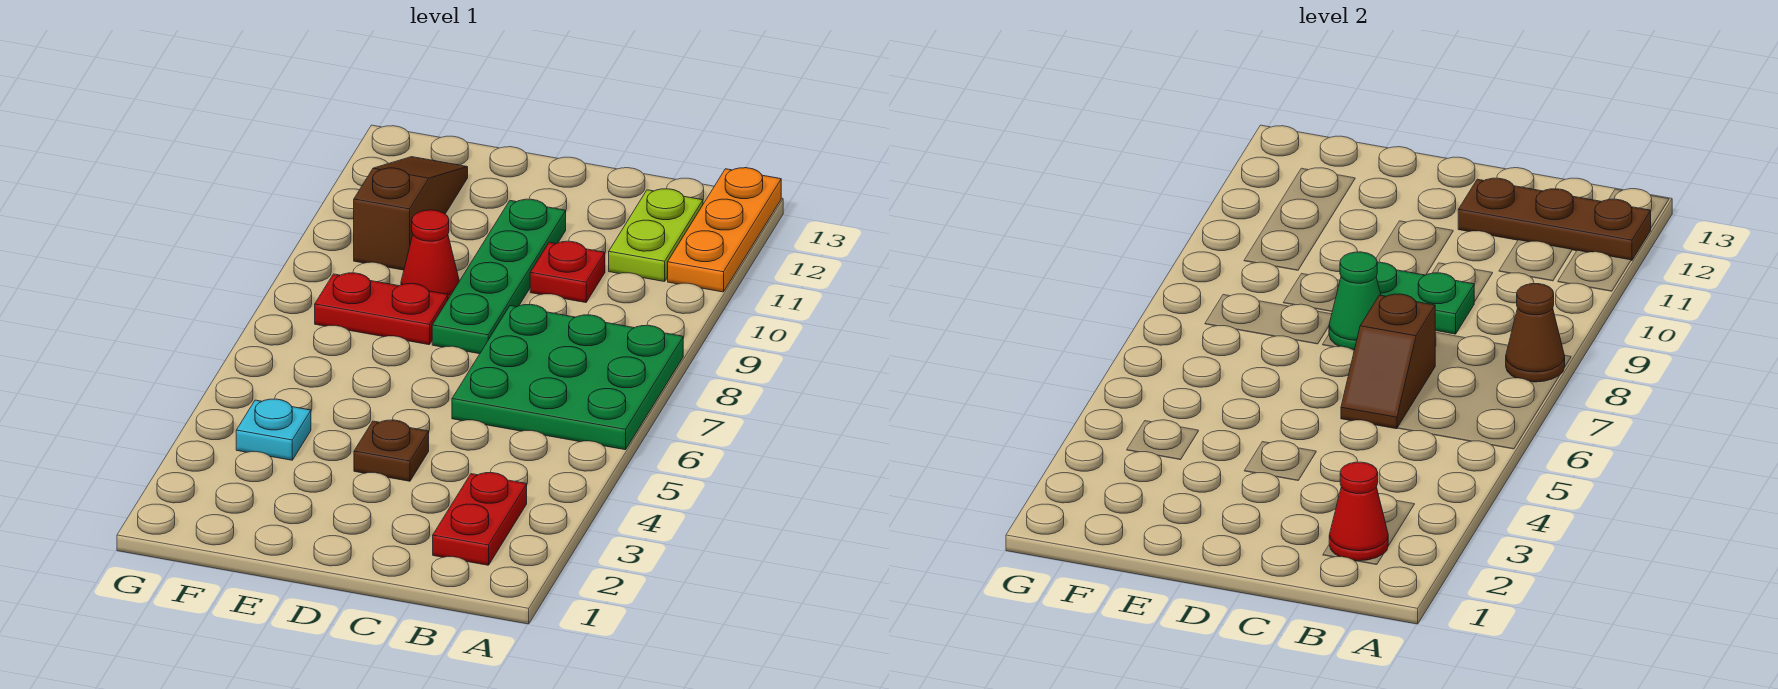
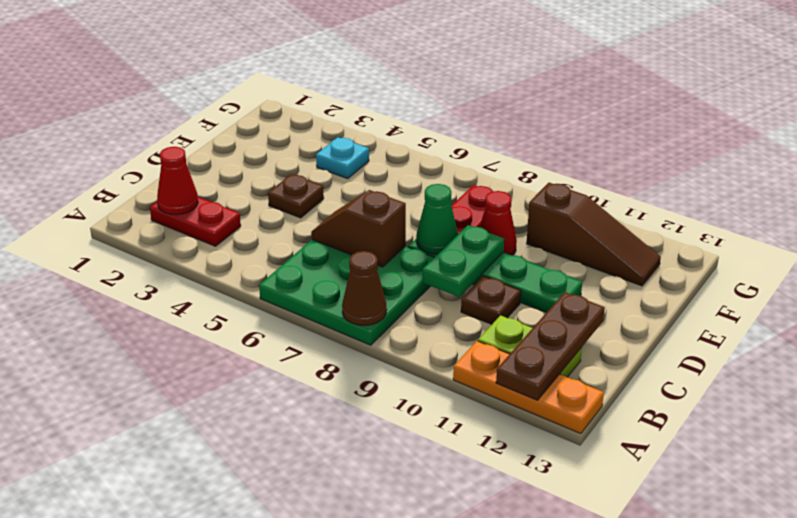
red plate C10 level 1 -> brown plate C10 level 1

